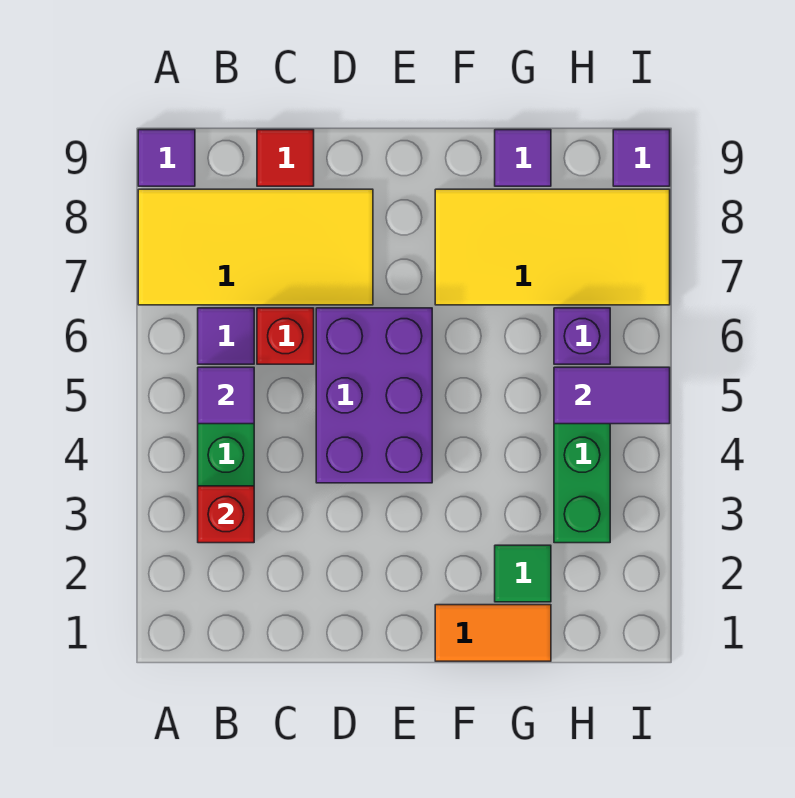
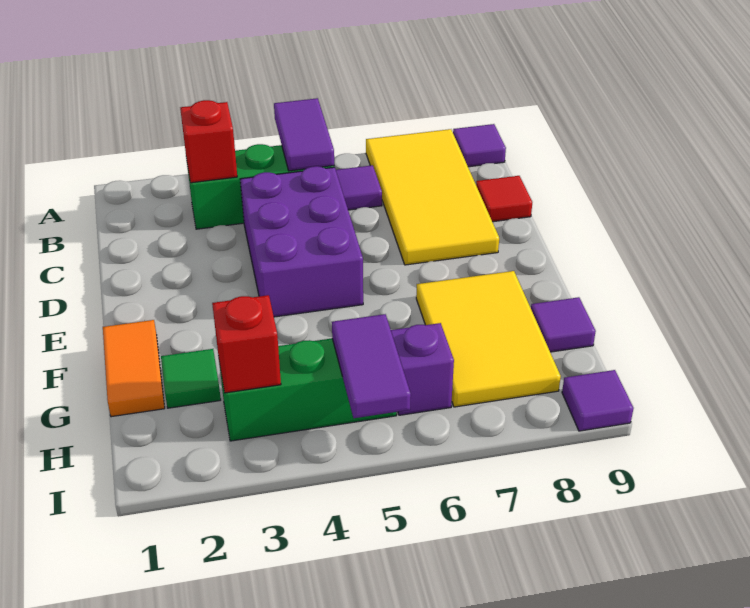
purple tile B5 level 2 -> purple tile A5:B5 level 2
red brick C6 level 1 -> red brick H3 level 2
purple brick D4:E6 level 1 -> purple brick C4:E5 level 1
yellow tile F7:I8 level 1 -> yellow tile F7:H8 level 1

